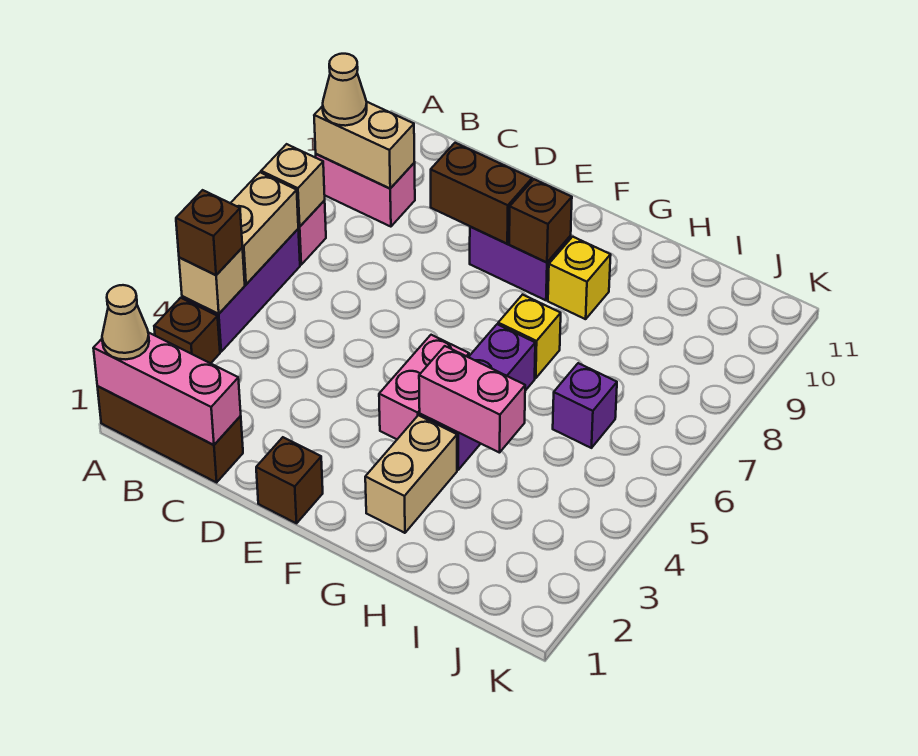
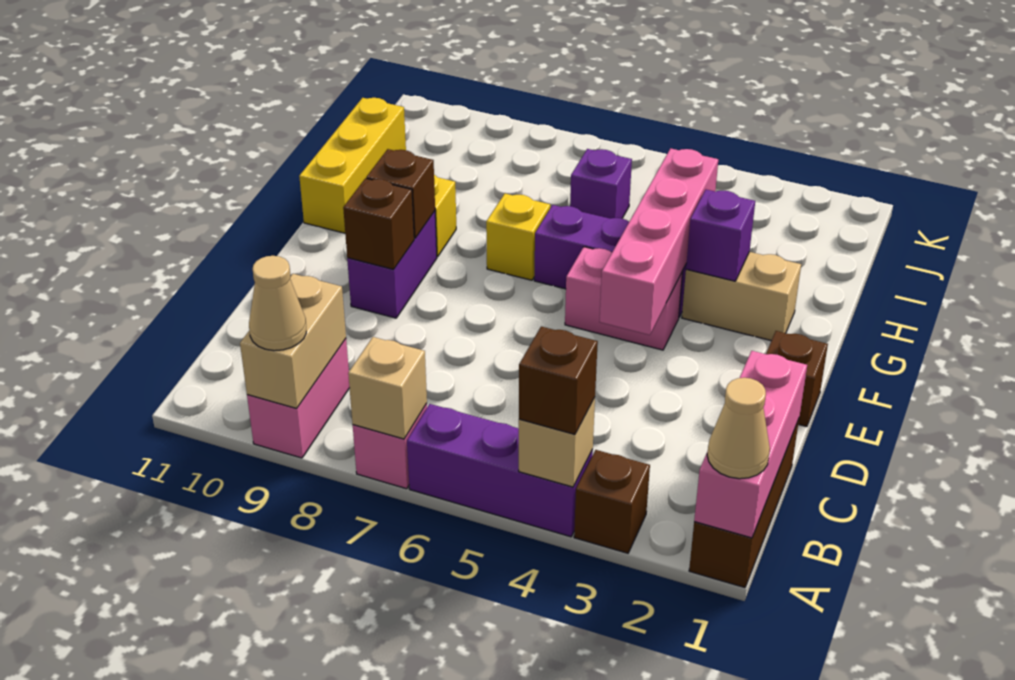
tan brick A5:A6 level 2 -> none
brown brick D9:E9 level 2 -> brown brick E9 level 2
none -> purple brick G3 level 2
pink brick G4:H4 level 2 -> pink brick E4:H4 level 2
none -> yellow brick G11:I11 level 1

